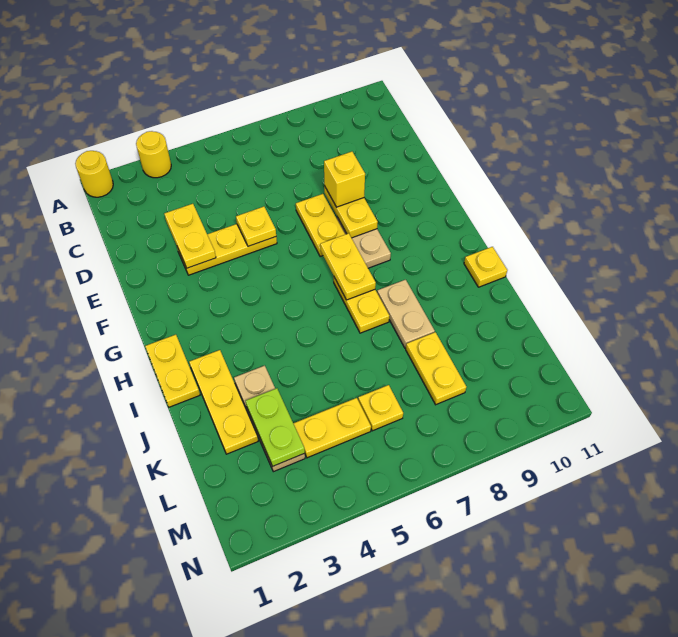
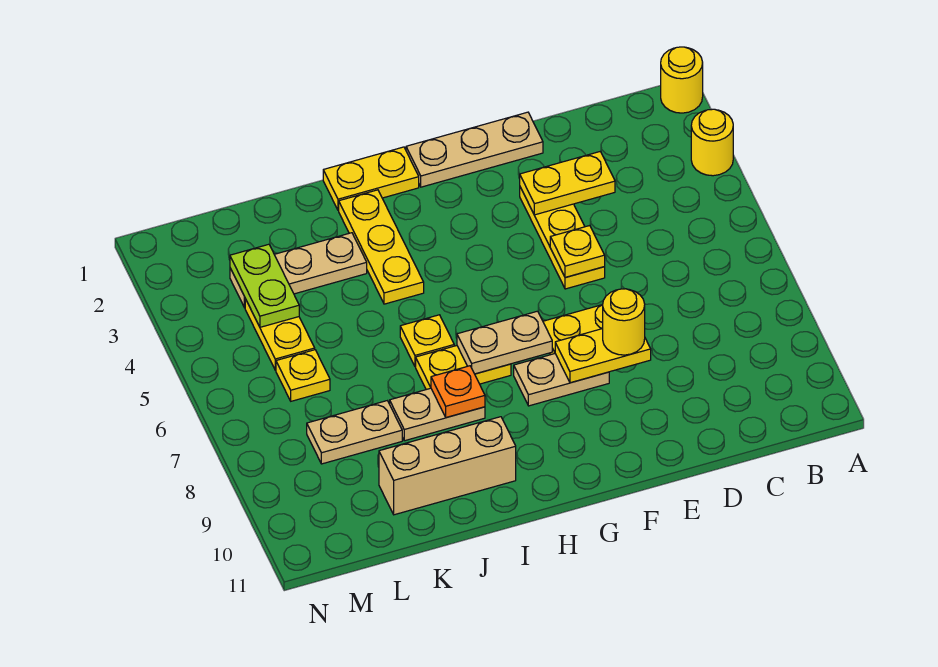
none -> tan plate E1:G1 level 1
yellow brick E8 level 3 -> yellow round brick E8 level 3
yellow plate G7:H7 level 2 -> tan plate G7:H7 level 2
yellow plate I2:K2 level 1 -> yellow plate I2:I4 level 1
none -> orange plate I8 level 2
none -> tan brick I10:K10 level 1
yellow plate I11 level 1 -> yellow plate I6 level 1
lime plate K3:L3 level 2 -> lime plate L3:L4 level 2
yellow plate K8:L8 level 1 -> tan plate K8:L8 level 1

